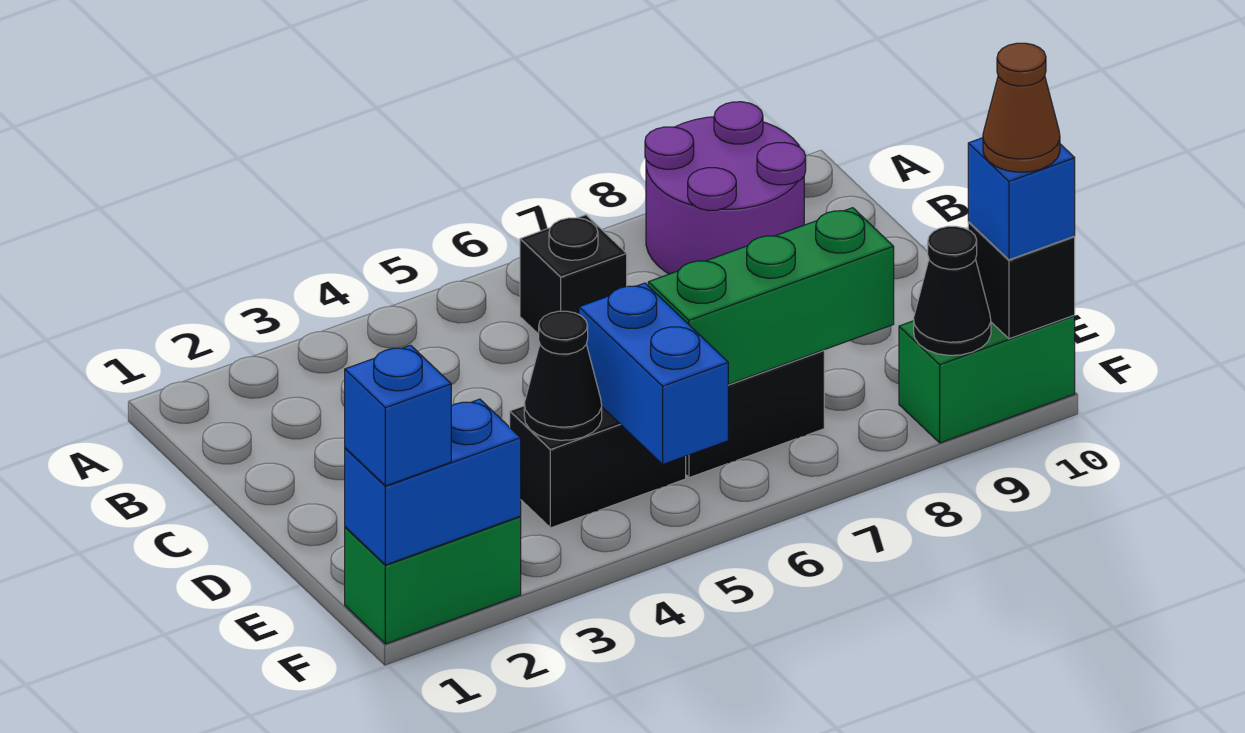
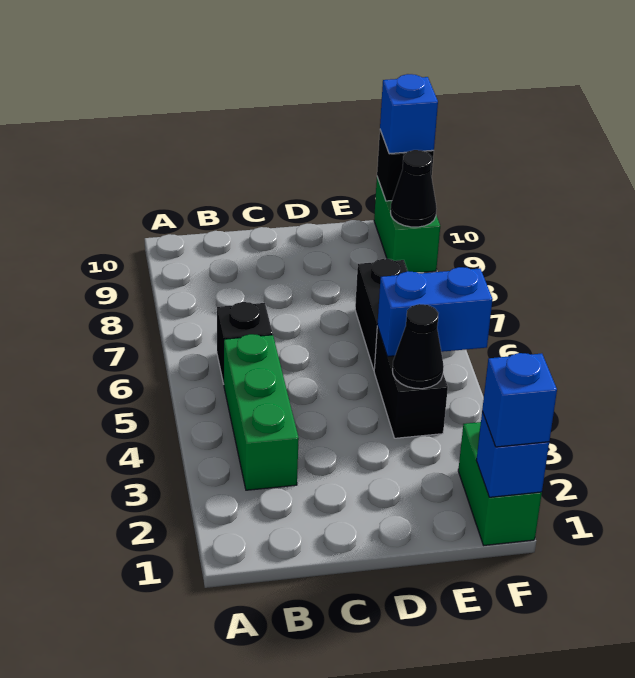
purple round brick A8:B9 level 1 -> none
green brick E6:E8 level 2 -> green brick B3:B5 level 1
blue brick F1:F2 level 2 -> blue brick F1 level 2
brown cone F10 level 4 -> none

